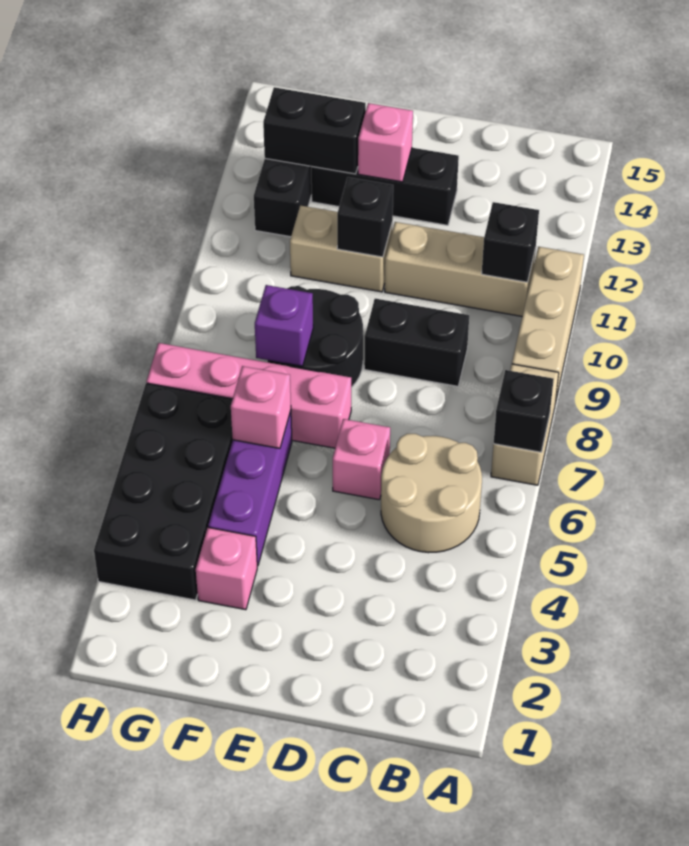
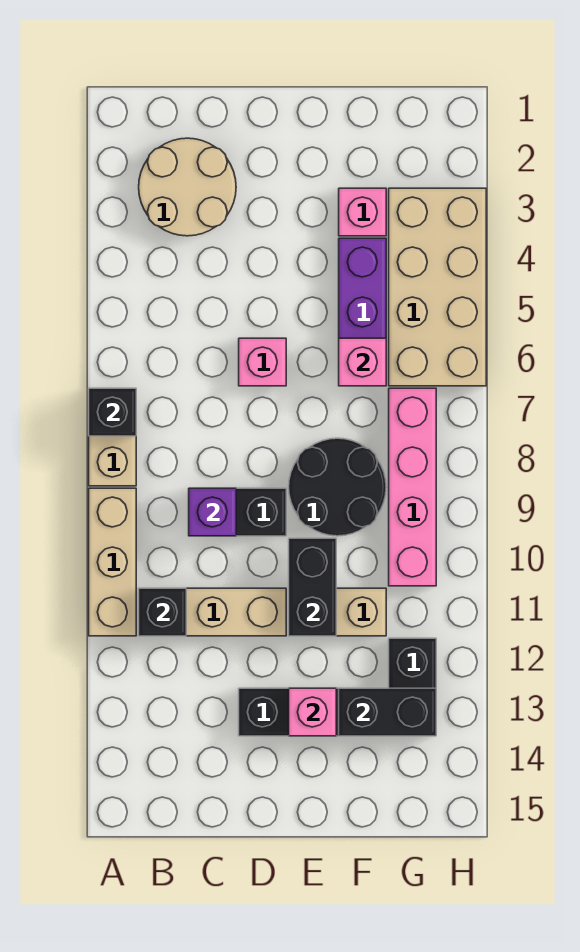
tan round brick B5:C6 level 1 -> tan round brick B2:C3 level 1
pink brick E7:H7 level 1 -> pink brick G7:G10 level 1
black brick E11 level 2 -> black brick E10:E11 level 2
purple brick F8 level 2 -> purple brick C9 level 2
black brick G3:H6 level 1 -> tan brick G3:H6 level 1

